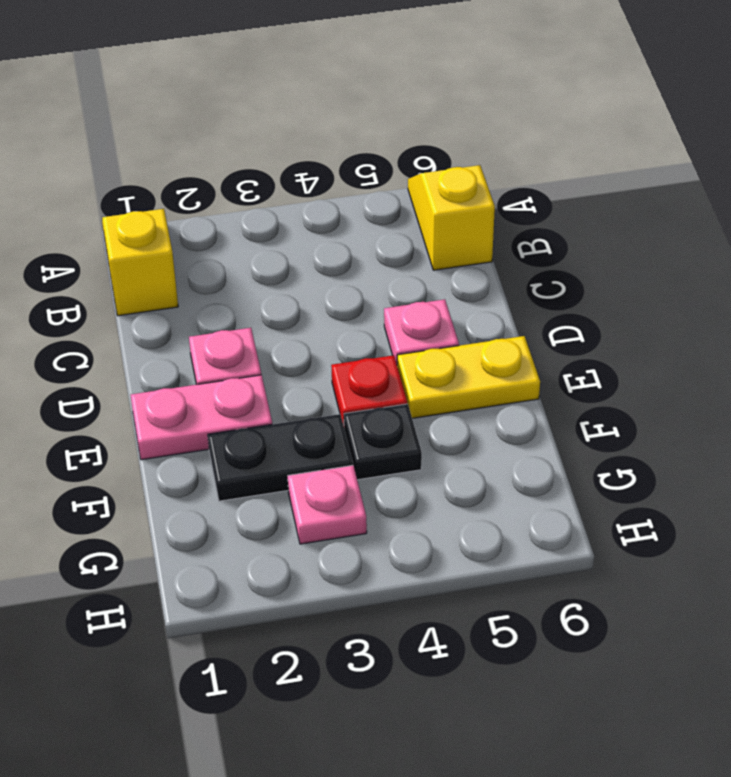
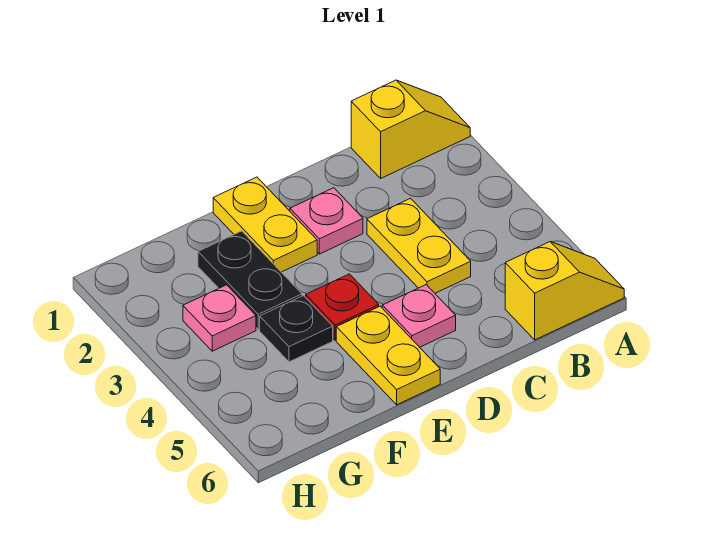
none -> yellow plate C3:C4 level 1
pink plate E1:E2 level 1 -> yellow plate E1:E2 level 1

